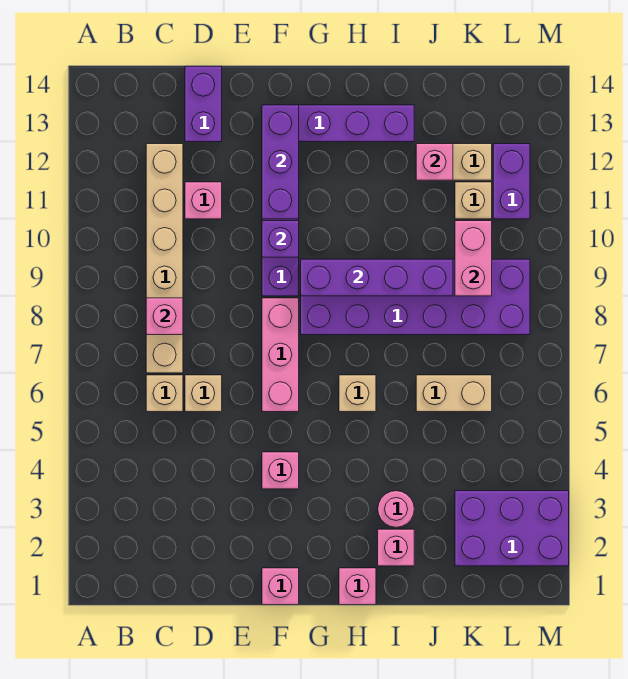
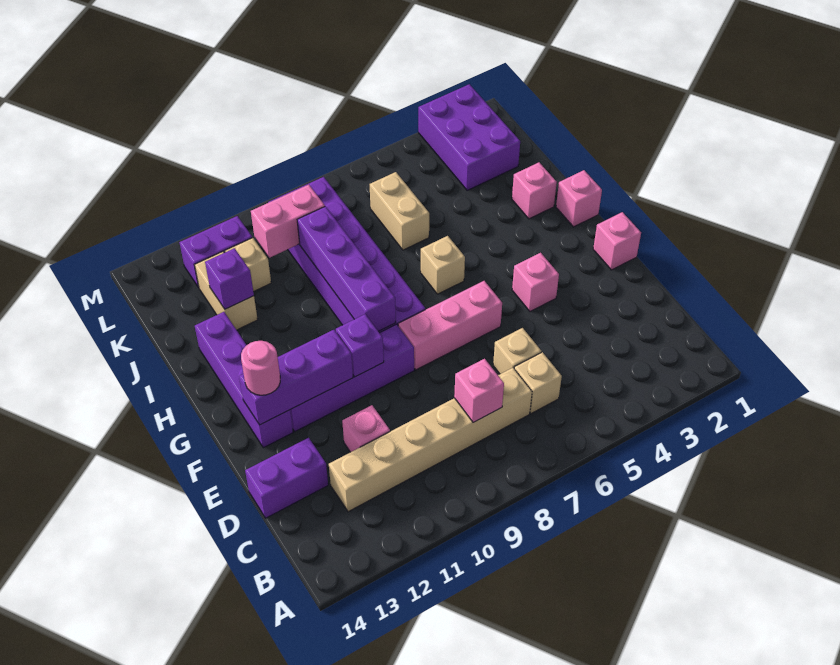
pink round brick I3 level 1 -> pink round brick F13 level 3
pink brick J12 level 2 -> purple brick J12 level 2

